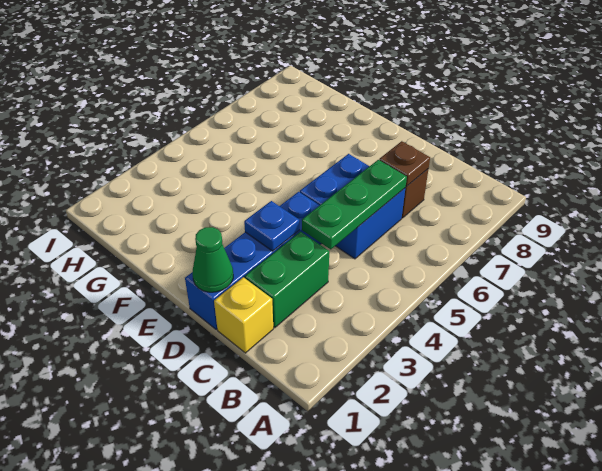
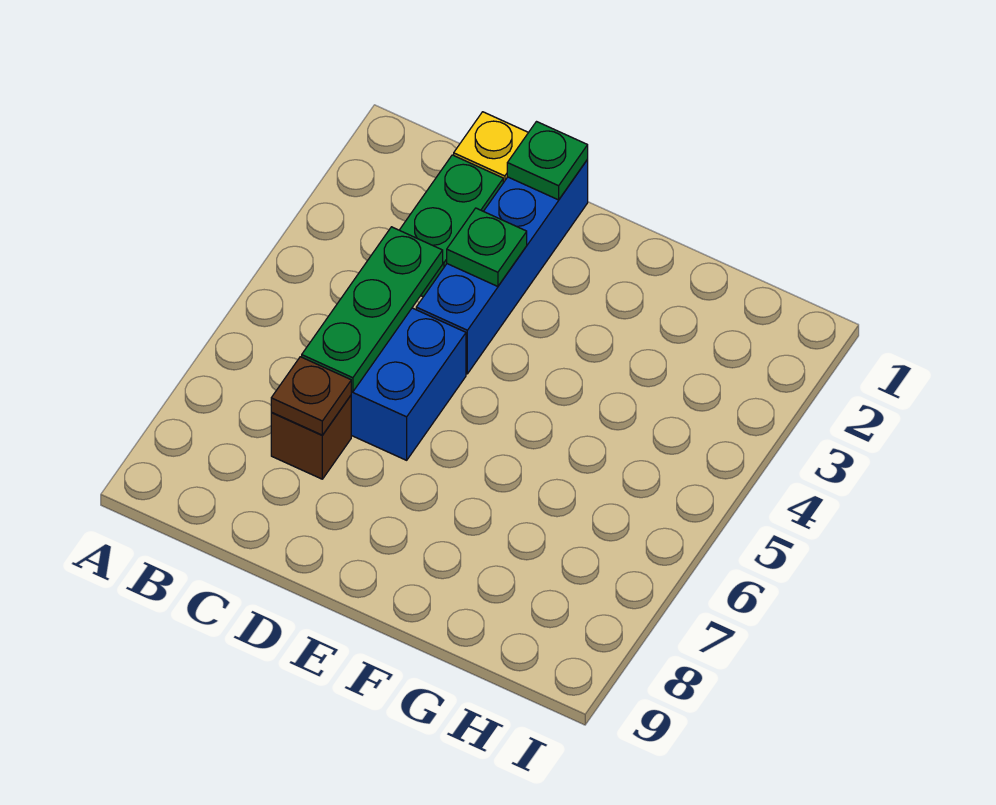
green cone D1 level 2 -> green plate D1 level 2
blue plate D3 level 2 -> green plate D3 level 2

